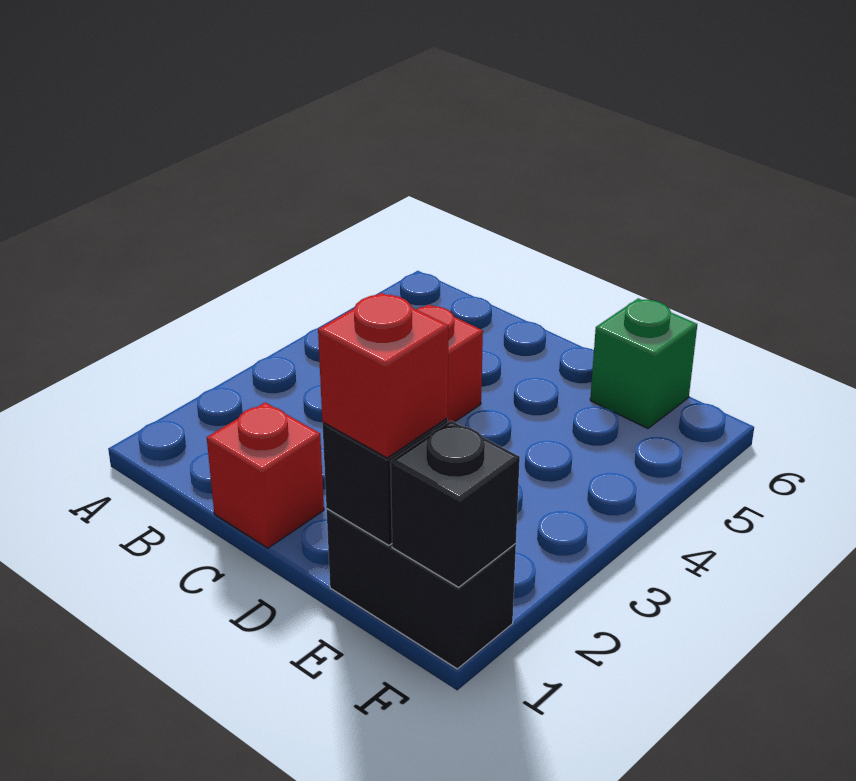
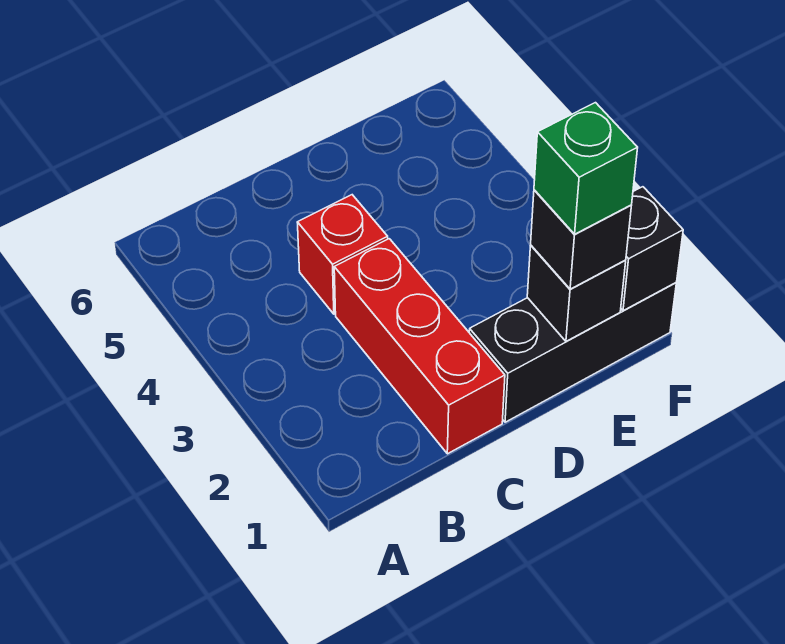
red brick C1 level 1 -> red brick C1:C3 level 1
black brick E1:F1 level 1 -> black brick D1:F1 level 1
red brick E1 level 3 -> black brick E1 level 3
green brick E6 level 1 -> green brick E1 level 4

